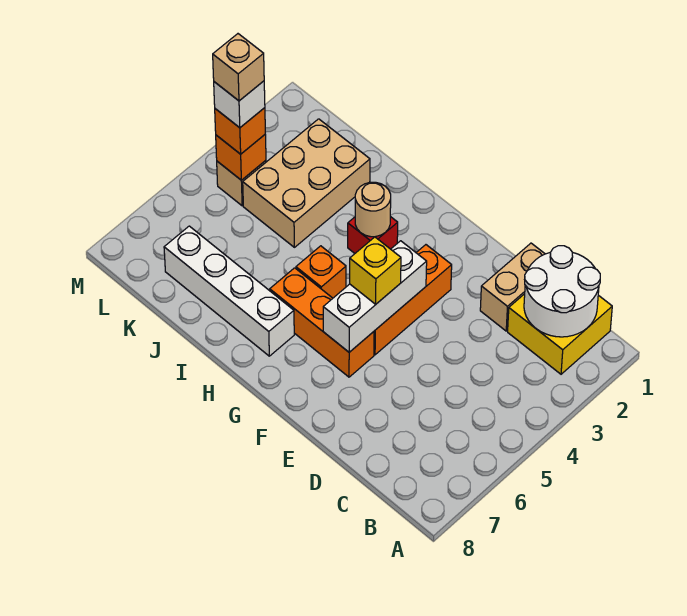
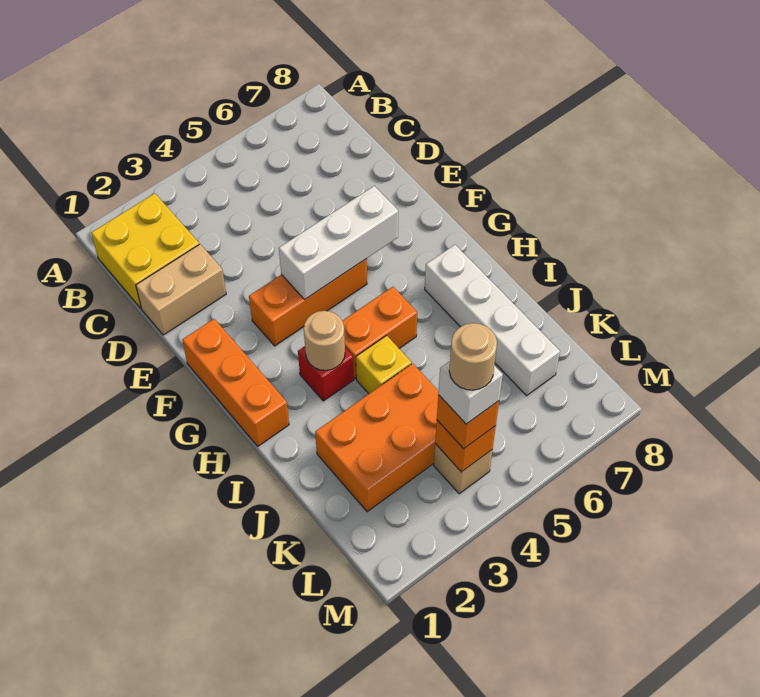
white round brick B1:C2 level 2 -> none
yellow brick F5 level 3 -> yellow brick I4 level 1
orange brick F6:H6 level 1 -> orange brick F1:H1 level 1
orange brick H5 level 1 -> orange brick H4:H5 level 1
tan brick J2:K4 level 1 -> orange brick J2:K4 level 1
tan brick L4 level 5 -> tan round brick L4 level 5

